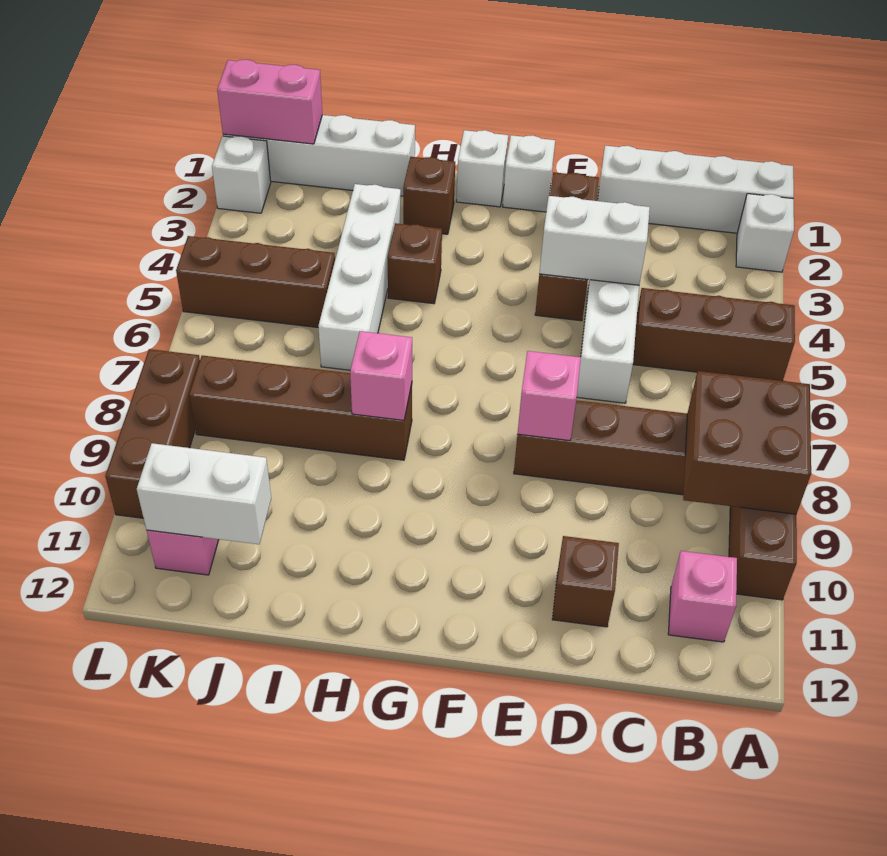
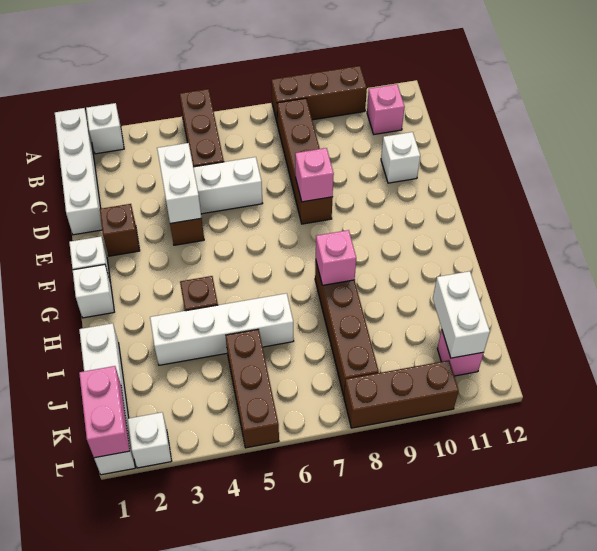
brown brick A8:B9 level 2 -> none
brown brick D11 level 1 -> white brick D11 level 1
brown brick H2 level 1 -> none

